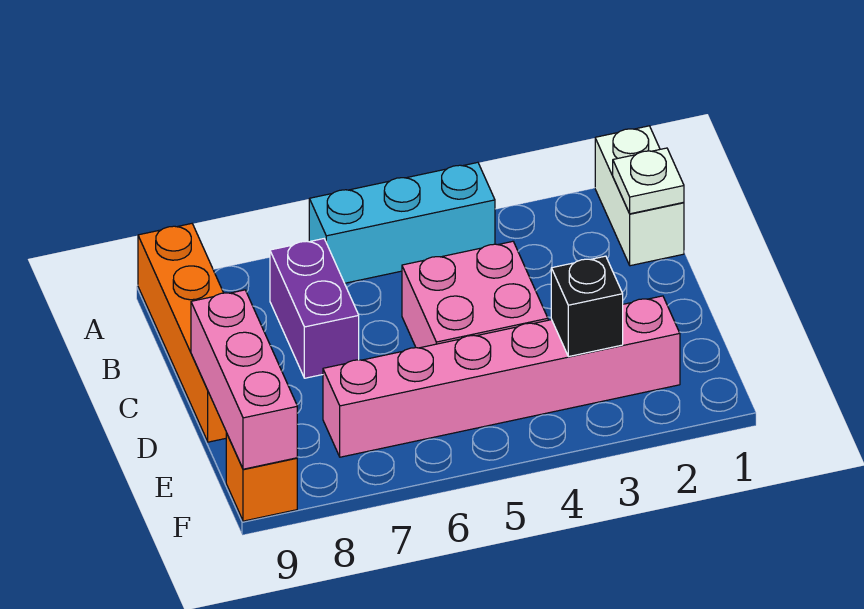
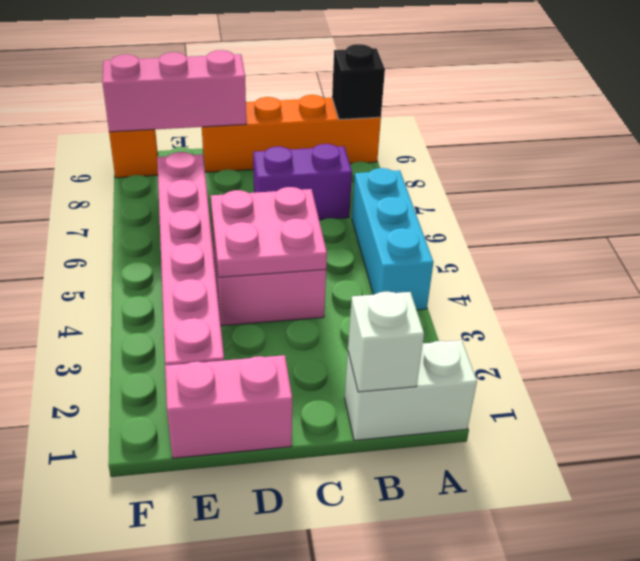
white plate B1 level 2 -> white brick B1 level 2
none -> pink plate C4:D5 level 2
none -> pink brick D1:E1 level 1
black brick E3 level 2 -> black brick A9 level 2

